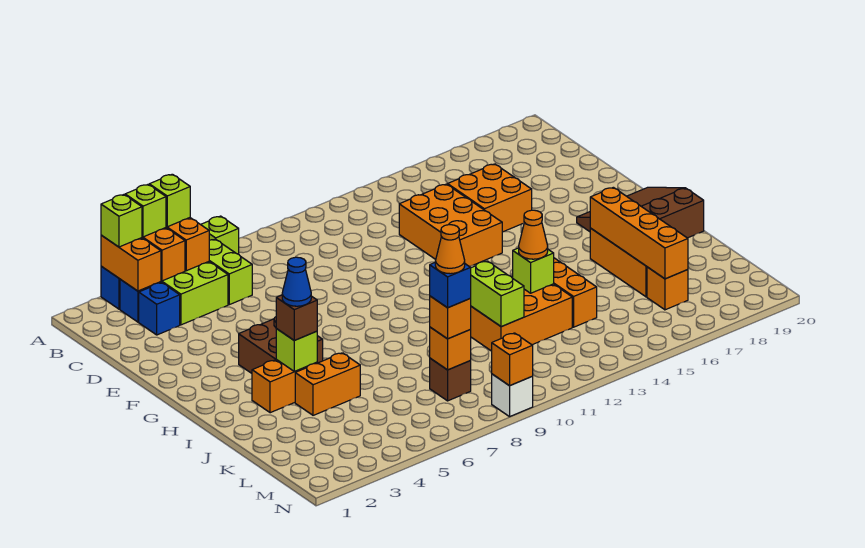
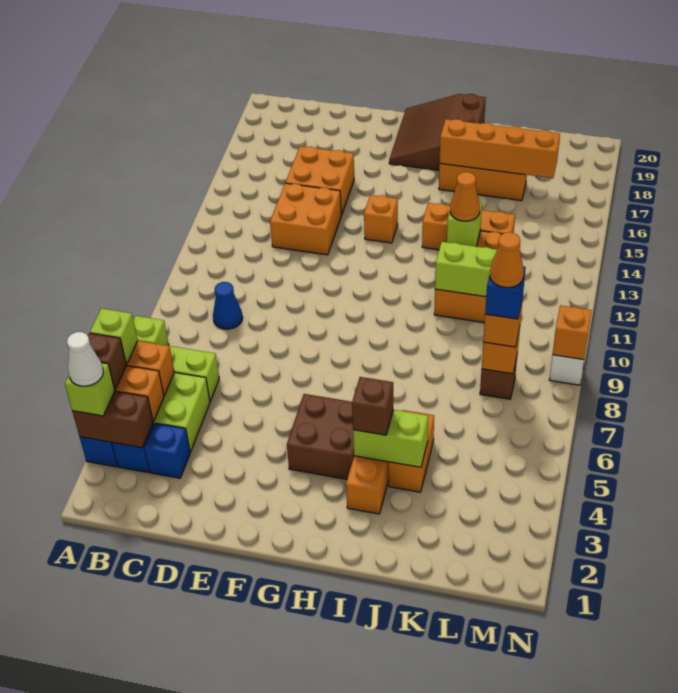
orange brick A3:B3 level 2 -> brown brick A3:B3 level 2
none -> white cone A3 level 4
lime brick A4 level 3 -> brown brick A4 level 3
orange brick D13:F14 level 1 -> orange brick D13:E14 level 1
lime brick I4 level 2 -> lime brick I4:J4 level 2
blue cone I4 level 4 -> blue cone C9 level 1
orange brick L17 level 1 -> orange brick G14 level 1

